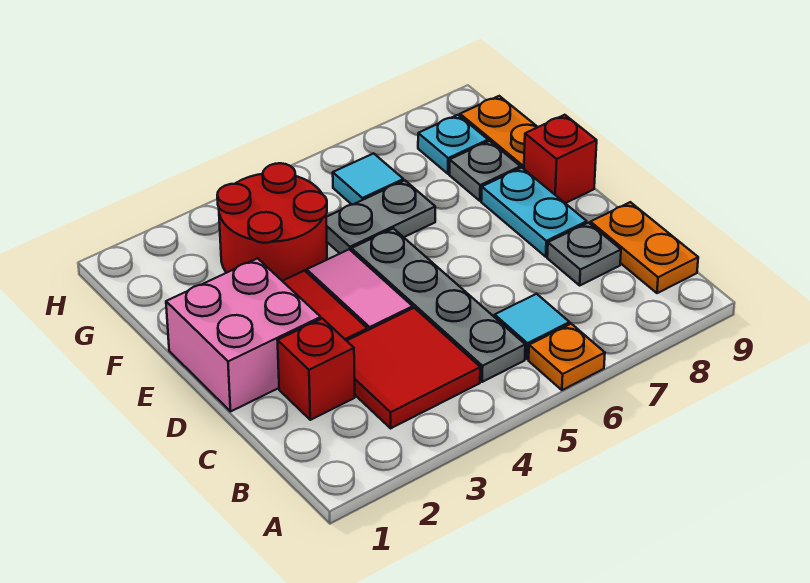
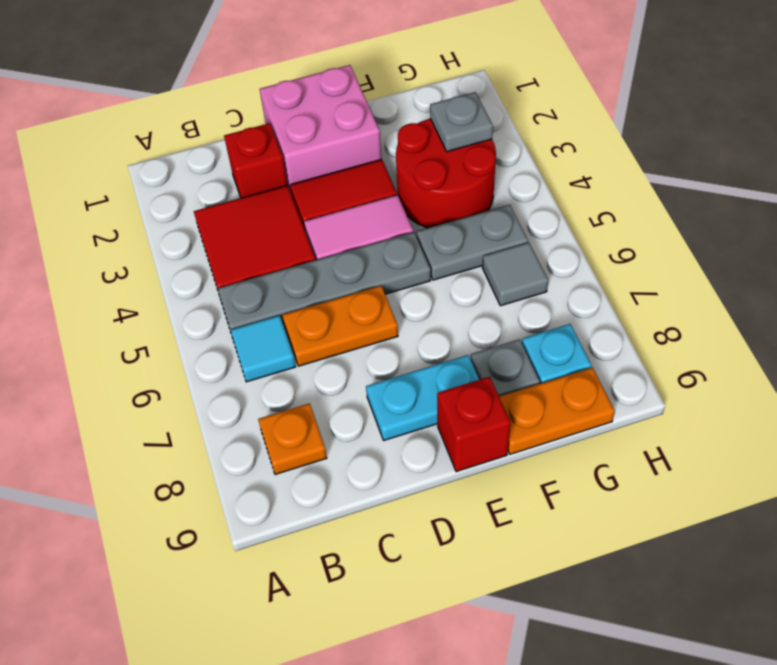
orange plate A6 level 1 -> orange plate B8 level 1
orange plate B9:C9 level 1 -> orange plate C6:D6 level 1
grey plate C8 level 1 -> grey plate G3 level 2
grey plate F5:F6 level 1 -> grey plate F5:G5 level 1
cyan tile G6 level 1 -> grey tile G6 level 1

